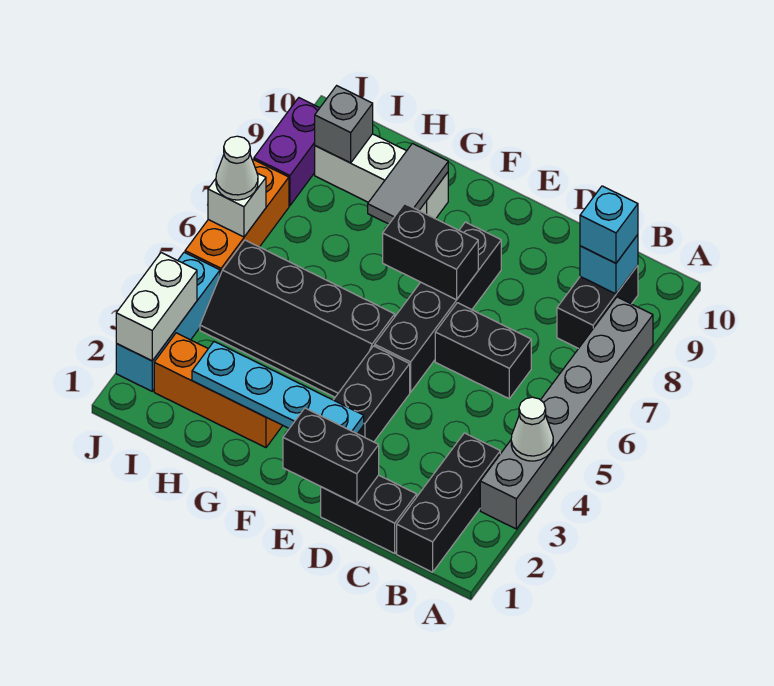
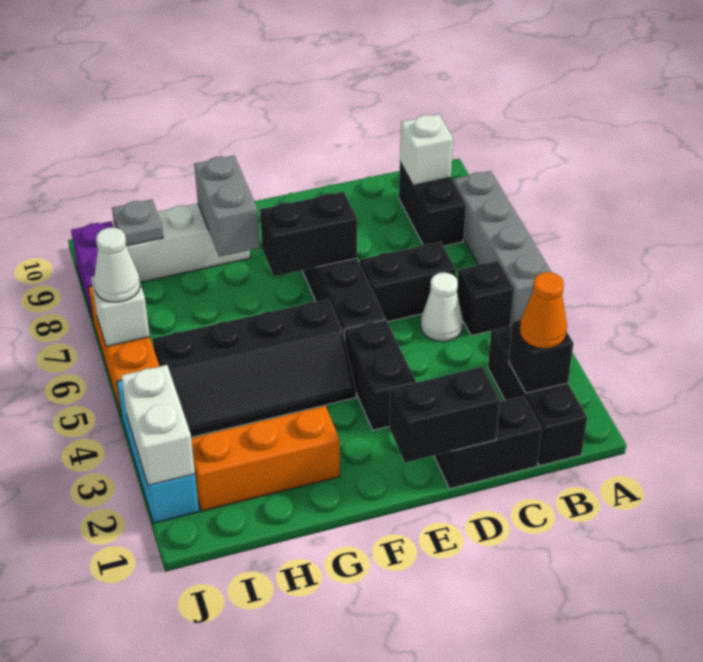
grey brick A3:A8 level 1 -> grey brick A5:A8 level 1
white cone A4 level 2 -> white cone C5 level 1
none -> black brick B2 level 2
none -> orange cone B2 level 3
none -> black brick B5 level 1
cyan brick B9 level 2 -> white brick B9 level 2
cyan brick B9 level 3 -> none
cyan plate E2:H2 level 2 -> none
grey tile G8:G9 level 2 -> grey brick G8:G9 level 2
grey brick I9 level 2 -> grey plate I9 level 2

